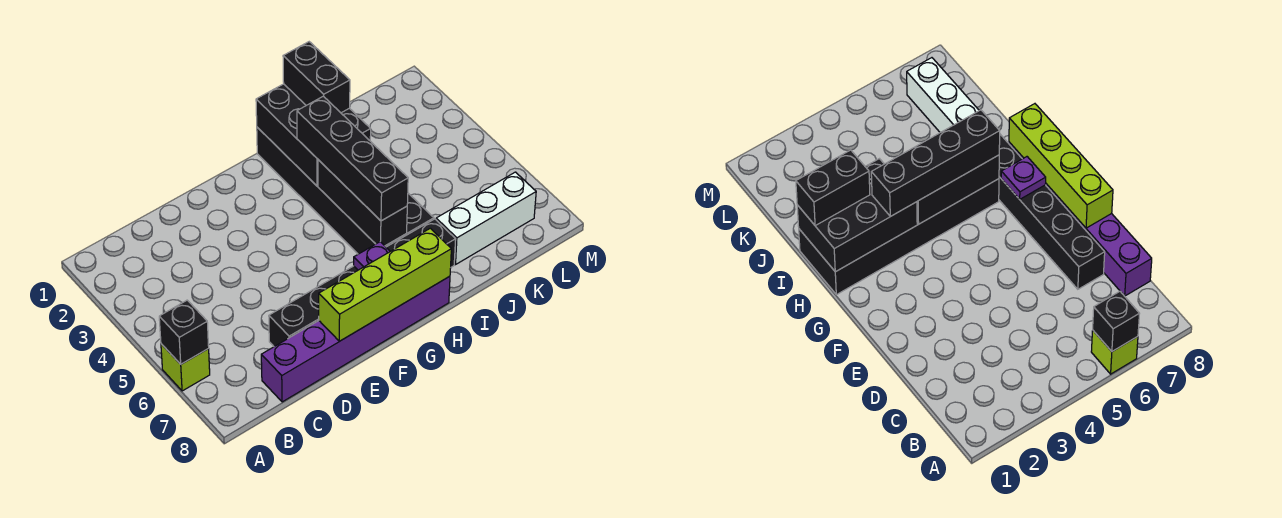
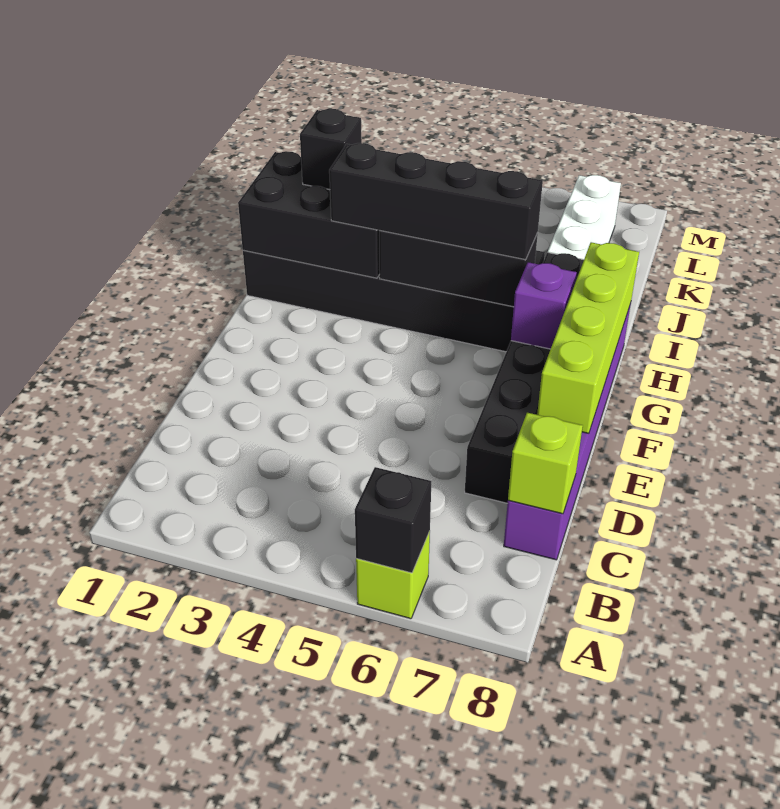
none -> lime brick C8 level 2
purple plate G7 level 2 -> purple brick G7 level 2
black brick I1:I2 level 3 -> black brick I2 level 3

